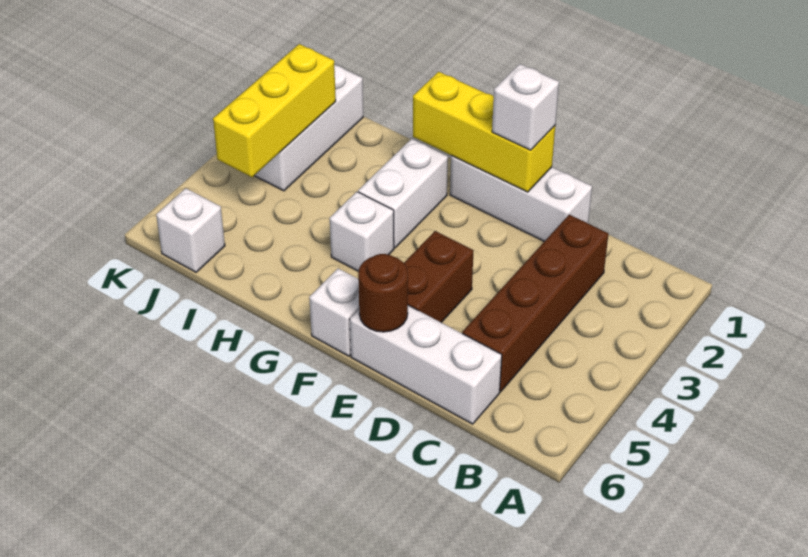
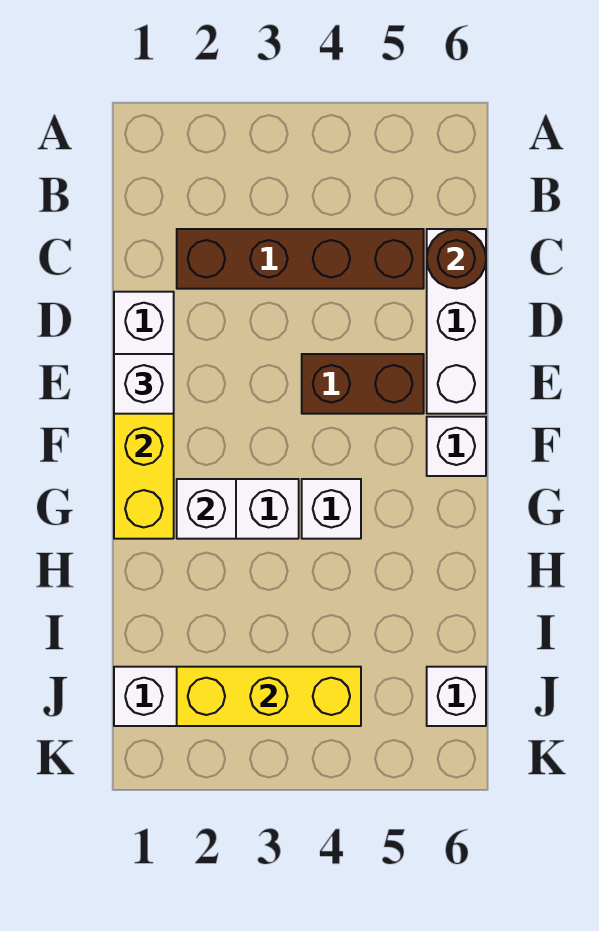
brown round brick E6 level 2 -> brown round brick C6 level 2
none -> white brick G2 level 2

